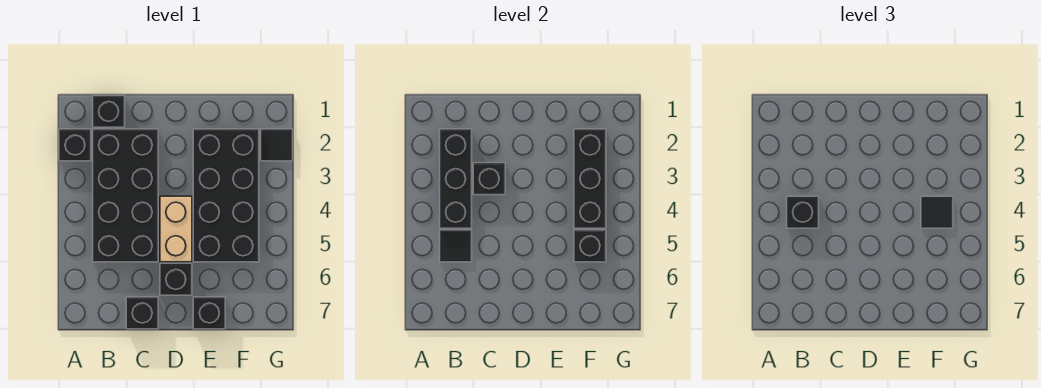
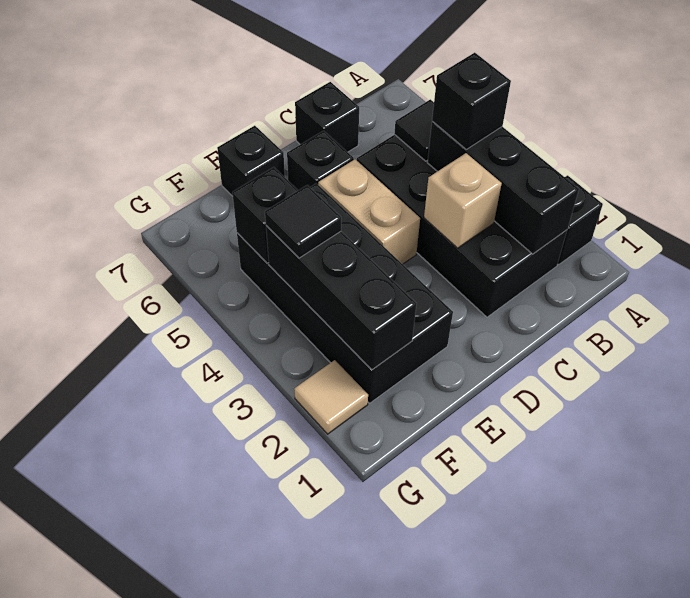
black brick B1 level 1 -> none
black brick C3 level 2 -> tan brick C3 level 2
black tile G2 level 1 -> tan tile G2 level 1

